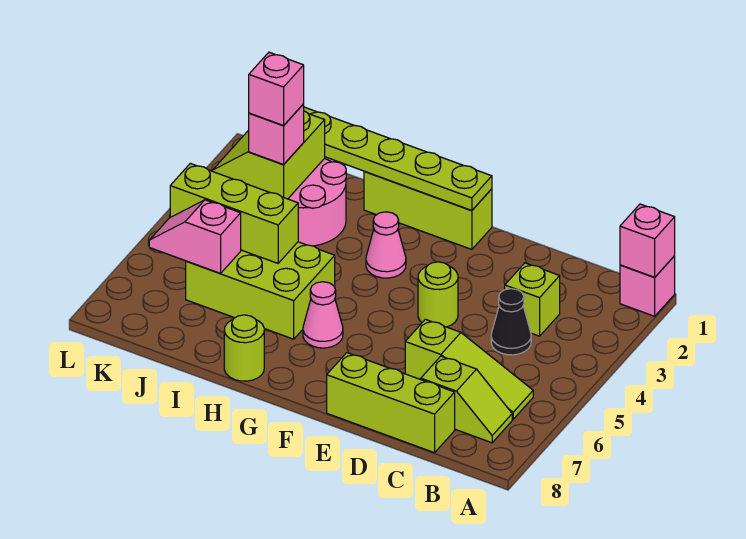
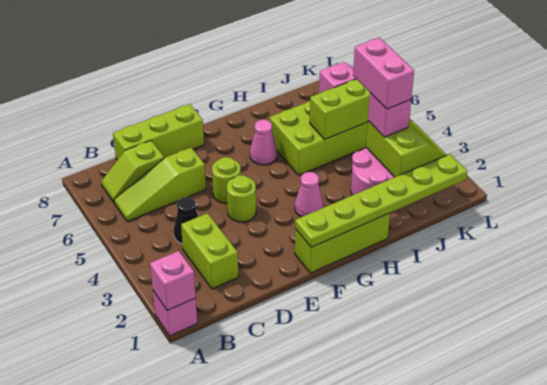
lime brick C3 level 1 -> lime brick C2:C3 level 1
lime round brick H8 level 1 -> lime round brick E5 level 1
pink brick J3 level 4 -> pink brick J3:J4 level 4

